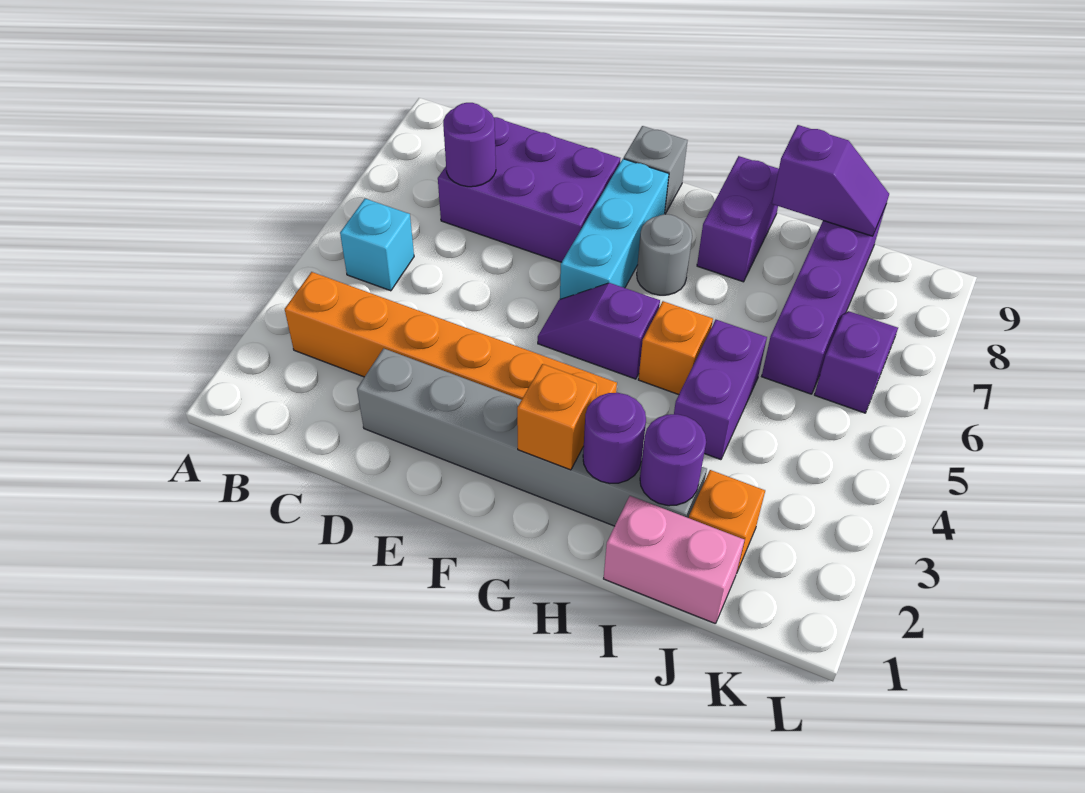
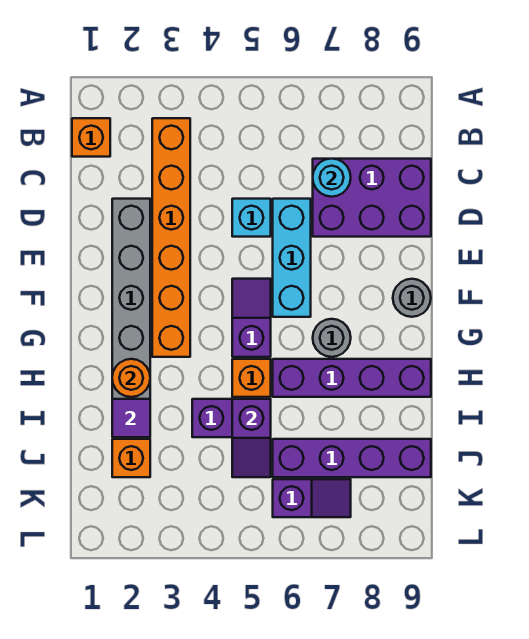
cyan brick B5 level 1 -> cyan brick D5 level 1
purple brick C7:E8 level 1 -> purple brick C7:D9 level 1
purple round brick C7 level 2 -> cyan round brick C7 level 2
cyan brick F6:F8 level 1 -> cyan brick D6:F6 level 1
grey brick F9 level 1 -> grey round brick F9 level 1
orange brick G2 level 2 -> orange brick B1 level 1
purple round brick H2 level 2 -> orange round brick H2 level 2
purple brick H8:H9 level 1 -> purple brick H6:H9 level 1
pink brick I1:J1 level 1 -> none
purple round brick I2 level 2 -> purple tile I2 level 2
purple slope I9:J9 level 2 top I -> purple slope I5:J5 level 2 top I

